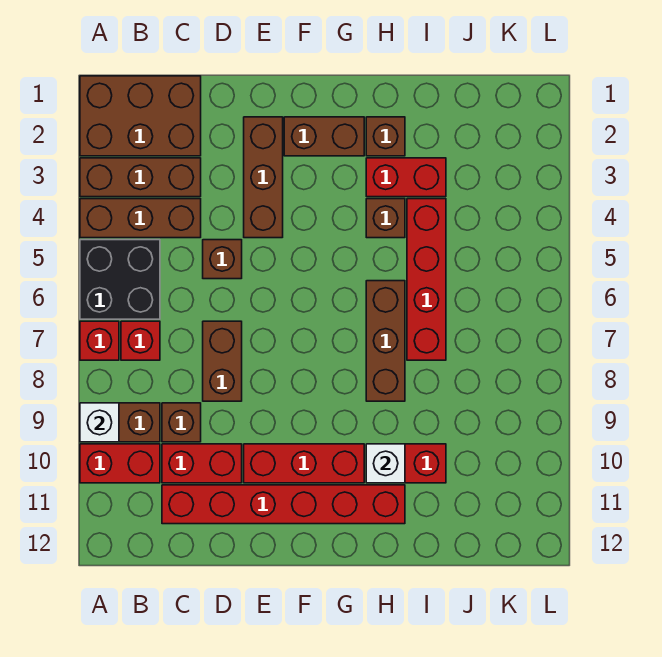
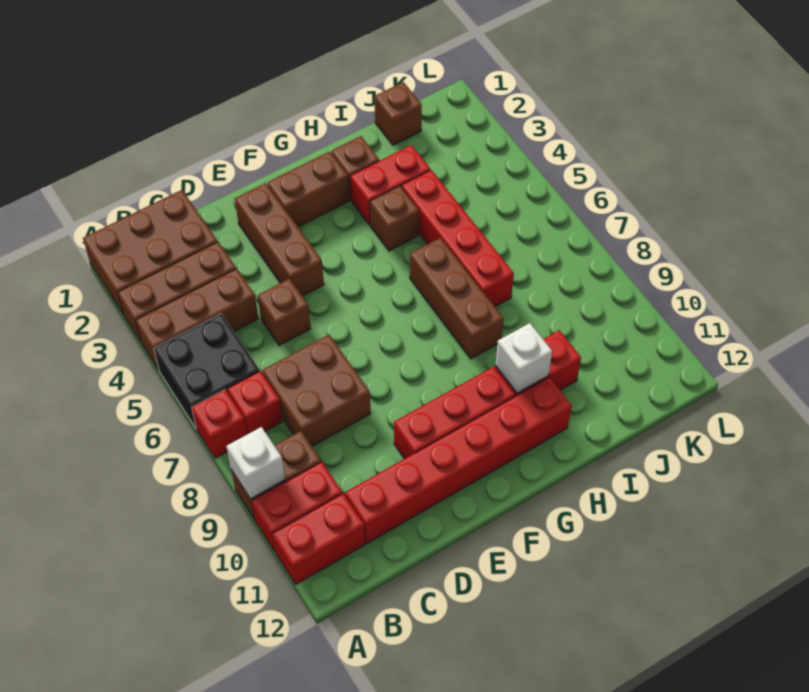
brown brick C9 level 1 -> brown brick J1 level 1
red brick C10:D10 level 1 -> red brick A11:B11 level 1
brown brick D7:D8 level 1 -> brown brick C7:D8 level 1

